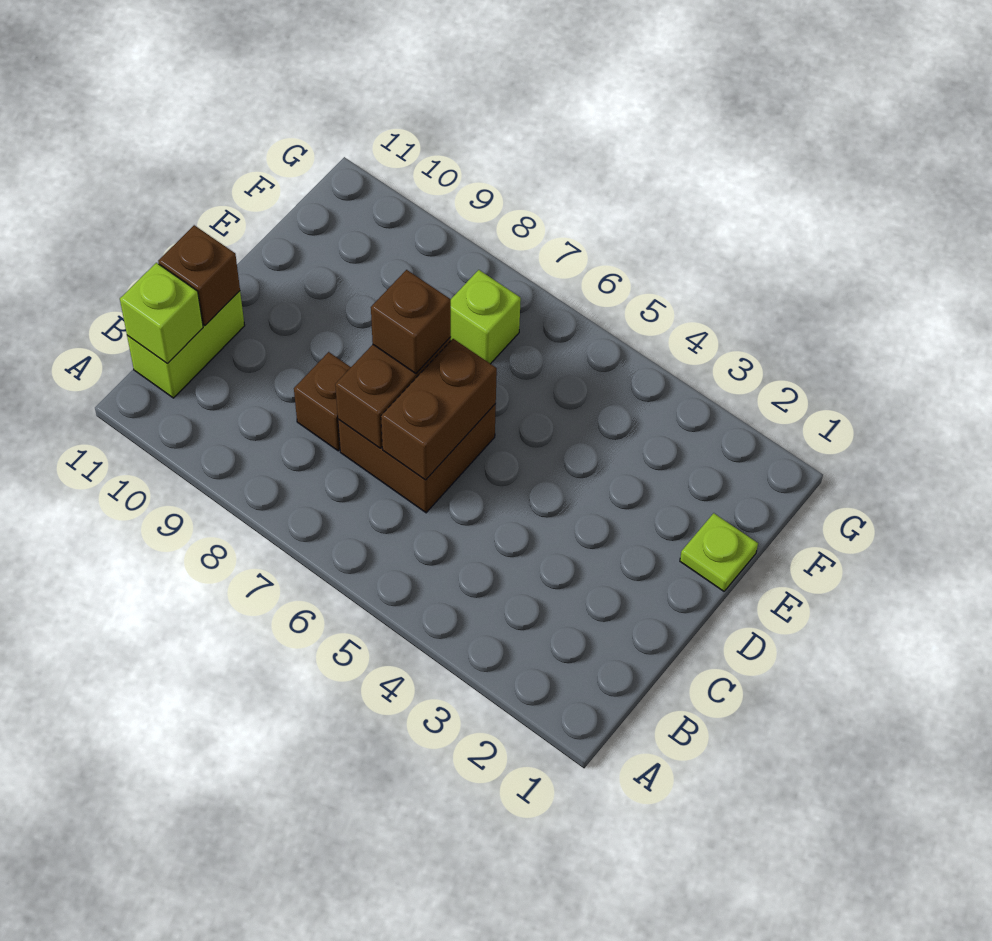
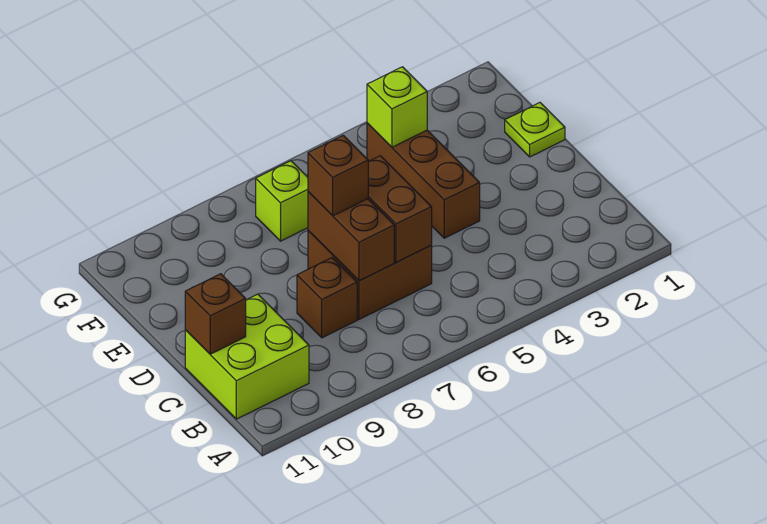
lime brick B11:C11 level 1 -> lime brick B10:C11 level 1
lime brick B11 level 2 -> lime brick F4 level 2
none -> brown brick D4:F4 level 1

